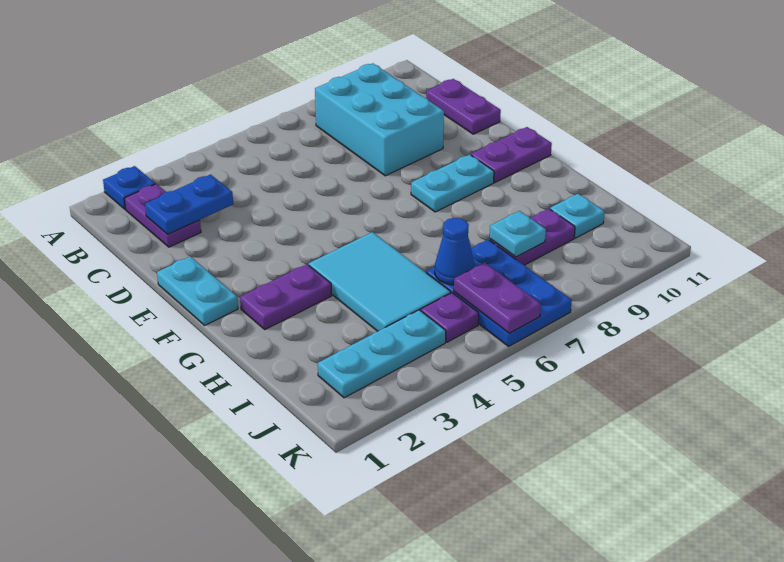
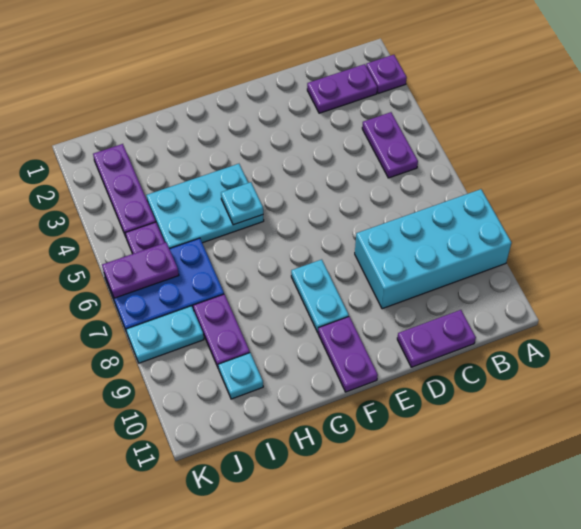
blue plate A2 level 1 -> purple plate A2 level 1
cyan brick B8:D9 level 1 -> cyan brick A8:D9 level 1
blue plate C2:C3 level 2 -> none
cyan plate E1:F1 level 1 -> cyan plate J8:K8 level 1
purple plate G2:G3 level 1 -> purple plate B4:B5 level 1
cyan tile G4:I5 level 1 -> cyan plate G4:I5 level 1
blue cone I6 level 2 -> none
cyan plate I8 level 2 -> cyan plate G5 level 2
cyan plate J2:J4 level 1 -> purple plate J2:J4 level 1

